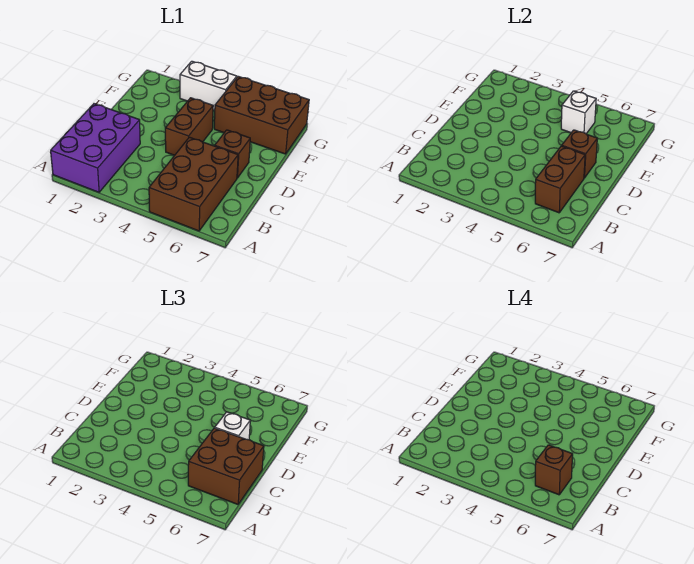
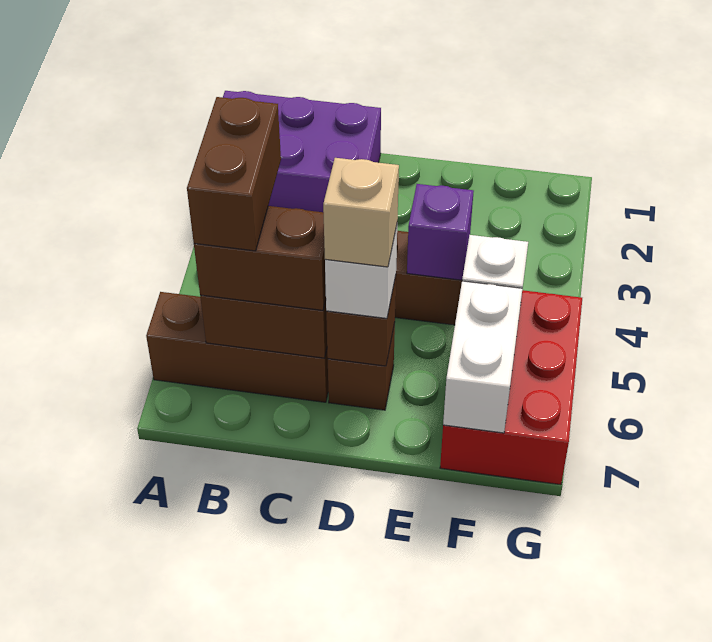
brown brick A5:C6 level 1 -> brown brick A6:C6 level 1
brown brick B6:C7 level 3 -> brown brick B6:C6 level 3
brown brick B6 level 4 -> brown brick B5:B6 level 4
none -> tan brick D6 level 4
none -> purple brick E4 level 2
brown brick F5:G7 level 1 -> red brick F5:G7 level 1
white brick G3:G4 level 1 -> white brick F6:F7 level 2

